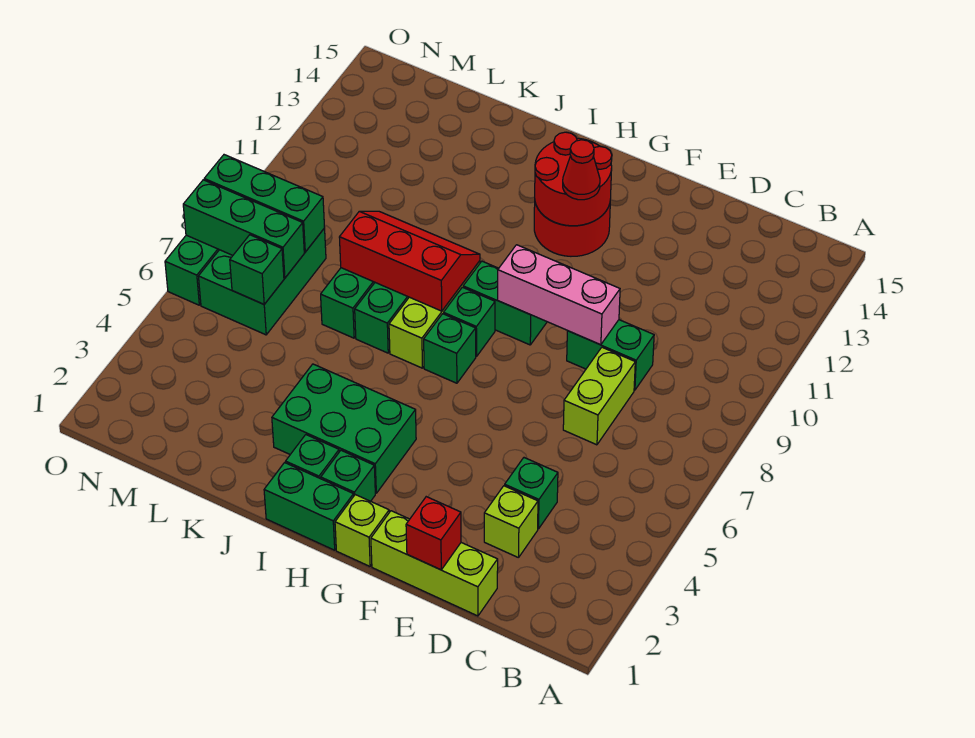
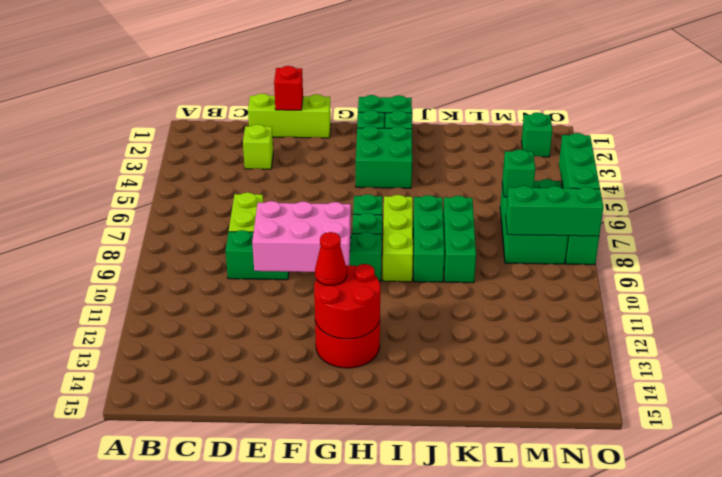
green brick D4 level 1 -> green brick N2 level 1
pink brick E9:G9 level 2 -> pink brick E9:G10 level 2
lime brick G1 level 1 -> none
green brick H3:J4 level 1 -> green brick H3:I4 level 1
red slope I8:K9 level 2 top 8 -> none
green brick M7:O7 level 2 -> green brick O5:O7 level 2

